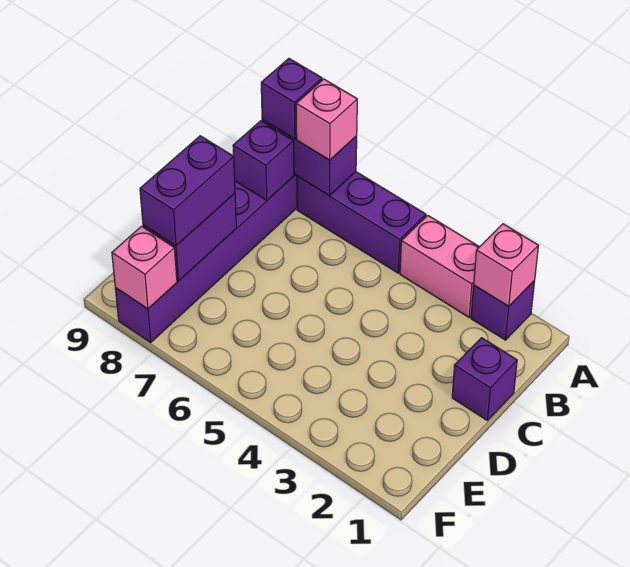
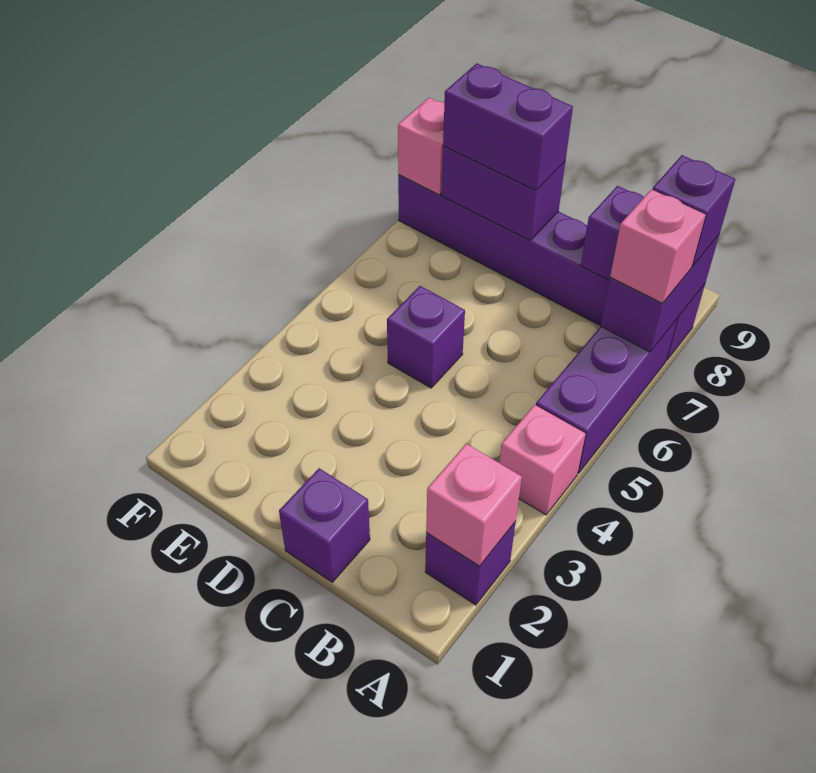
pink brick A3:A4 level 1 -> pink brick A4 level 1
none -> purple brick D5 level 1

